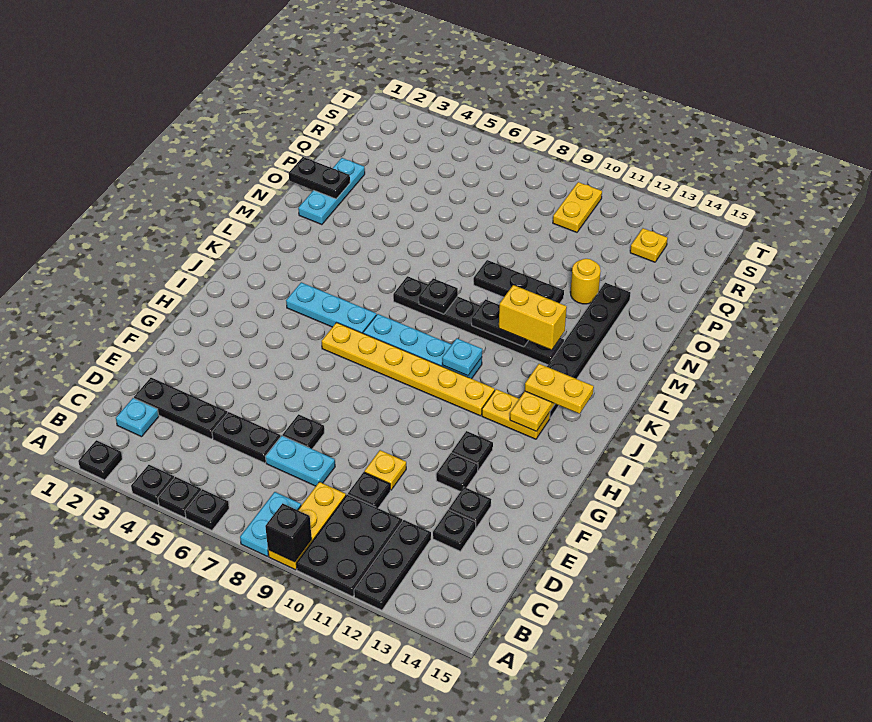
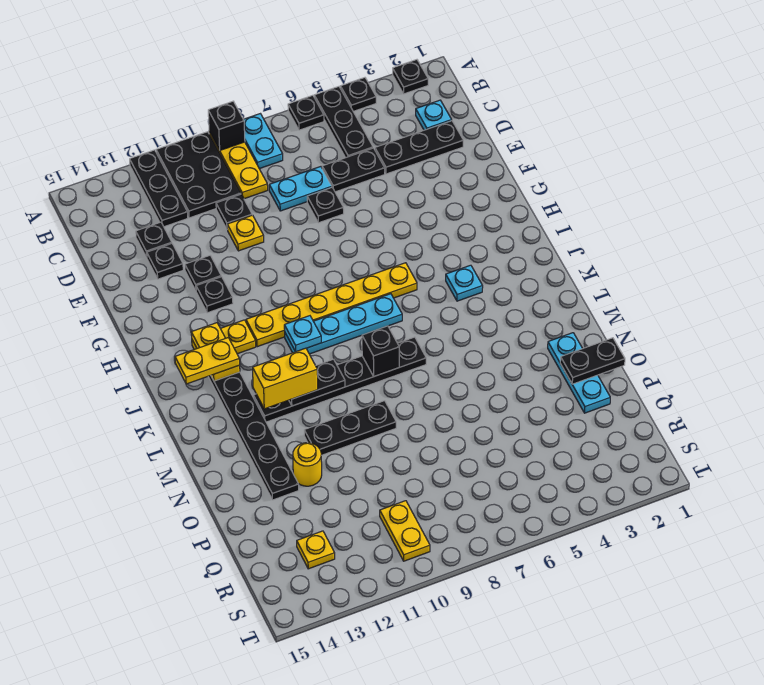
black plate A5 level 1 -> black plate A5:C5 level 1
cyan plate J4:J6 level 1 -> cyan plate J4 level 1
black plate L8 level 2 -> black brick L8 level 2

